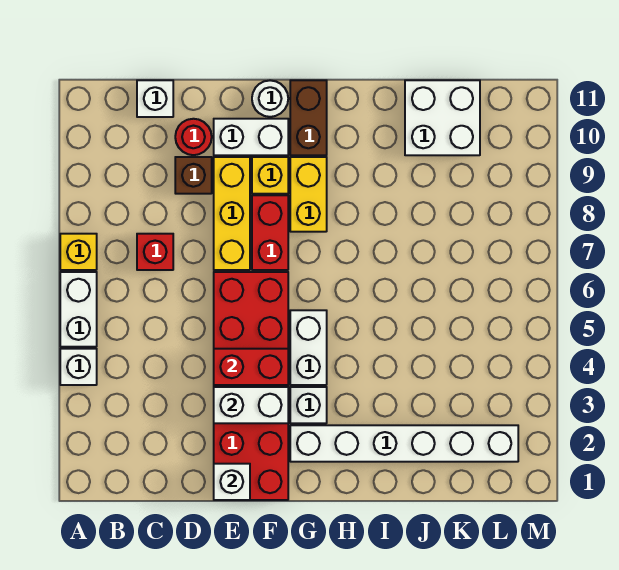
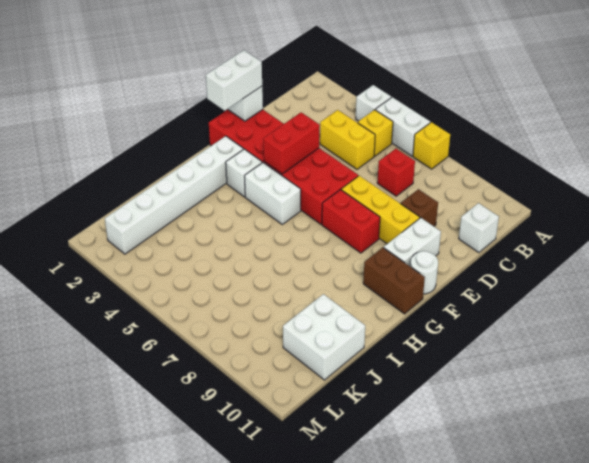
red round brick D10 level 1 -> none
white brick E3:F3 level 2 -> white brick E1:F1 level 3
yellow brick F9 level 1 -> yellow brick B5 level 1
yellow brick G8:G9 level 1 -> yellow brick C4:C5 level 1

